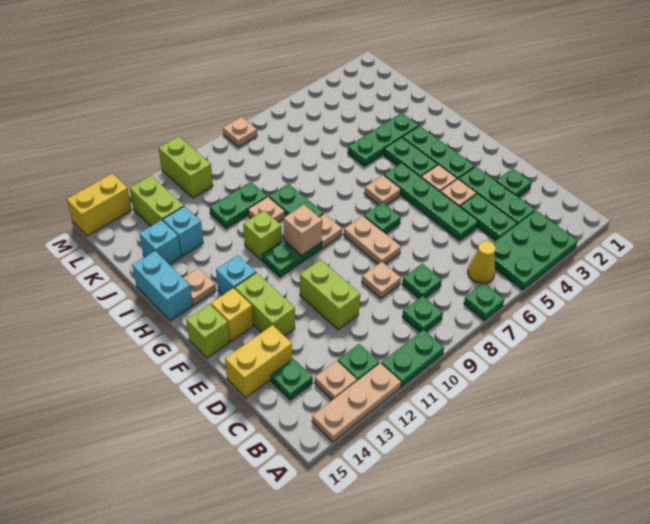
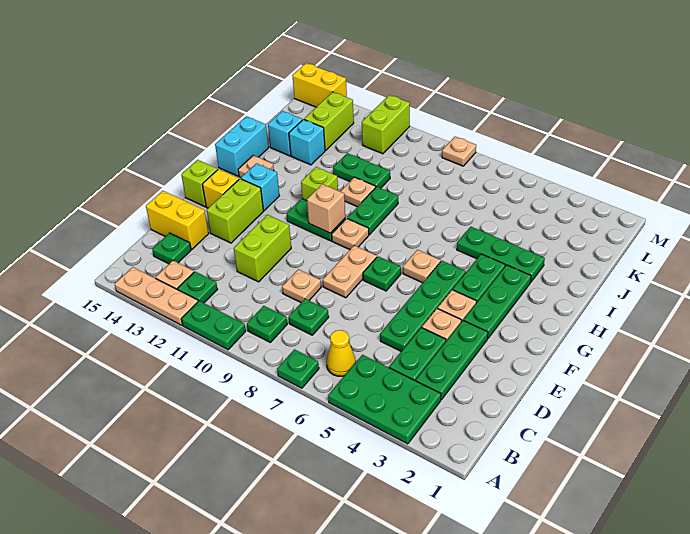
green plate D2 level 1 -> none

